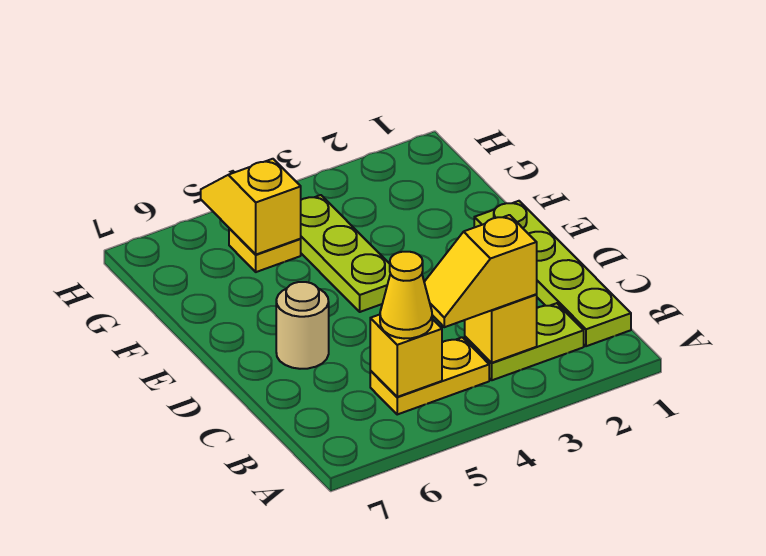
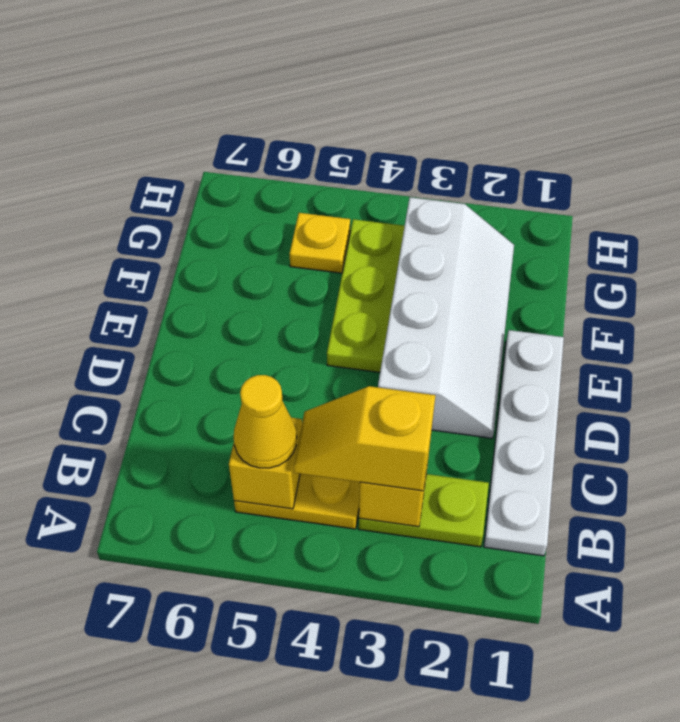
lime plate B1:E1 level 1 -> white plate B1:E1 level 1
none -> white slope D2:G3 level 1 top 3
tan round brick D6 level 1 -> none
yellow slope G5:H5 level 2 top G -> none

